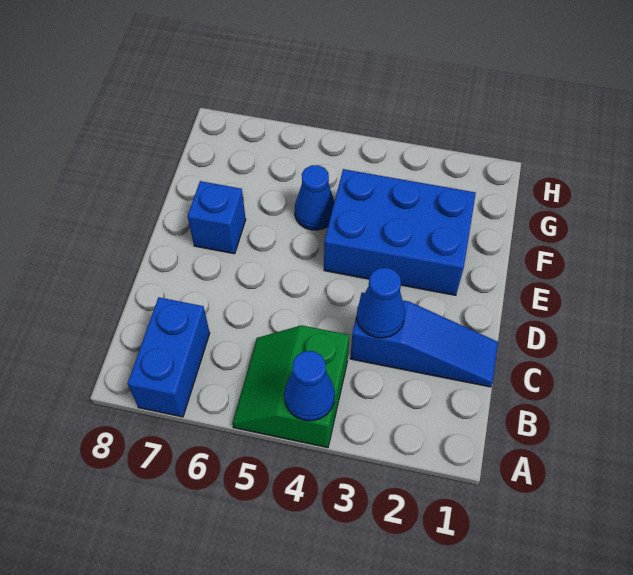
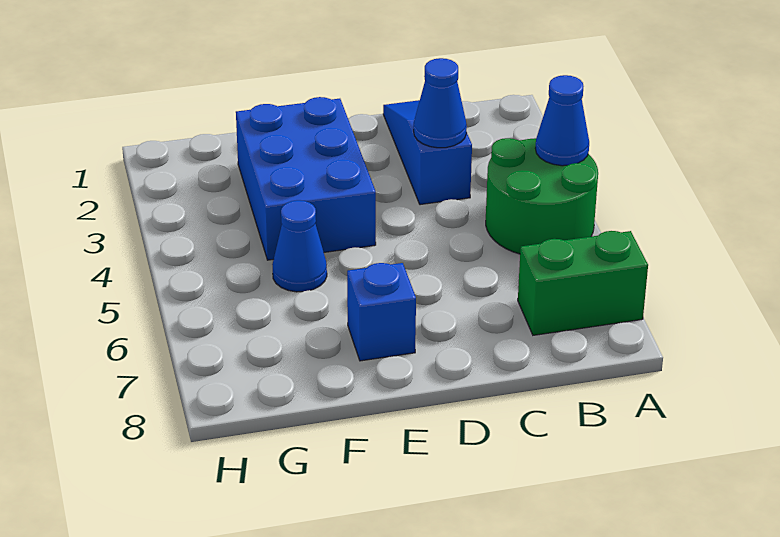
green slope A4:B5 level 1 top 4 -> green round brick A4:B5 level 1
blue brick A7:B7 level 1 -> green brick A7:B7 level 1

